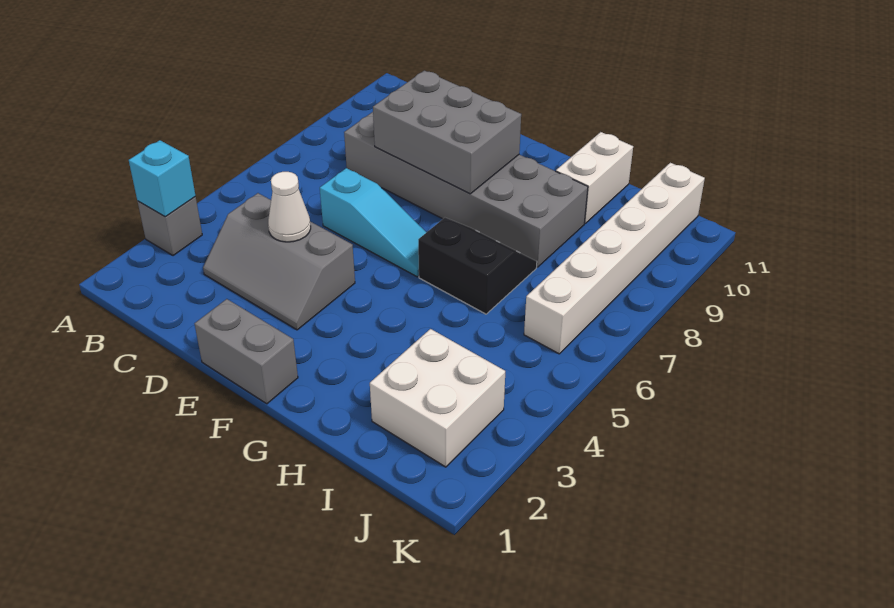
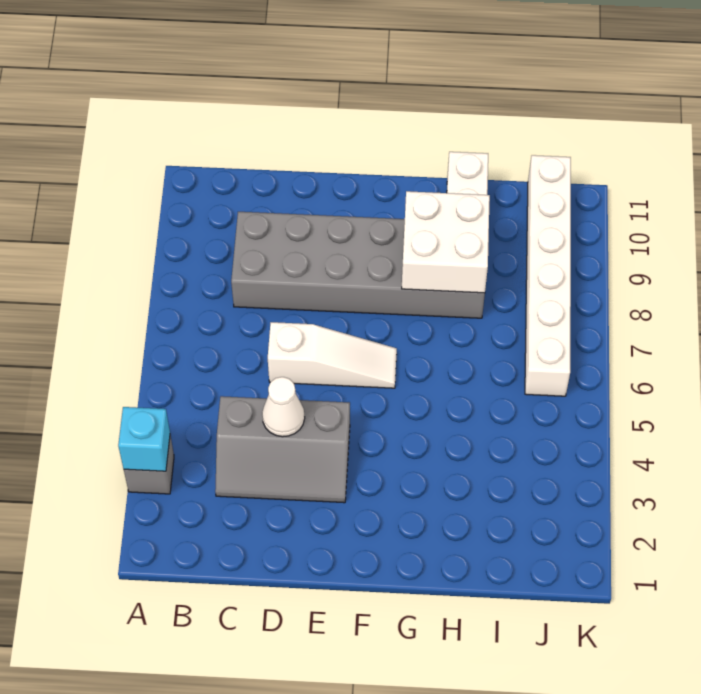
cyan slope D6:F6 level 1 top D -> white slope D6:F6 level 1 top D
grey brick D8:F9 level 2 -> none
grey brick E1:F1 level 1 -> none
black slope G6:H7 level 1 top 6 -> none
white brick I2:J3 level 1 -> white brick G8:H9 level 2

